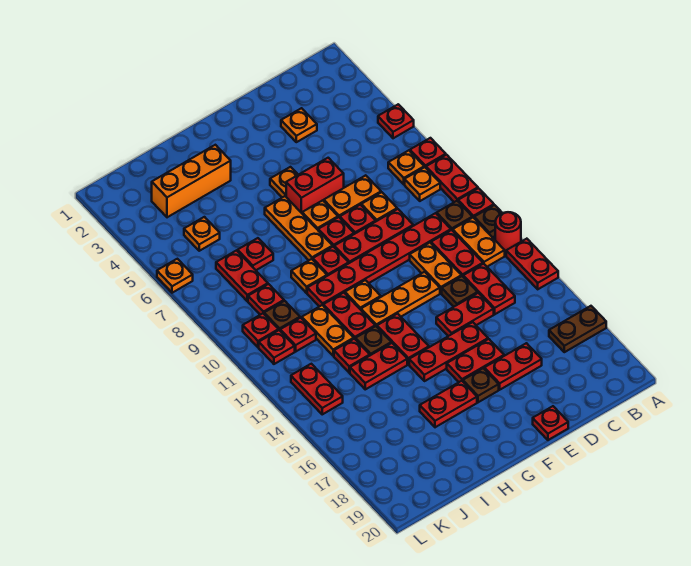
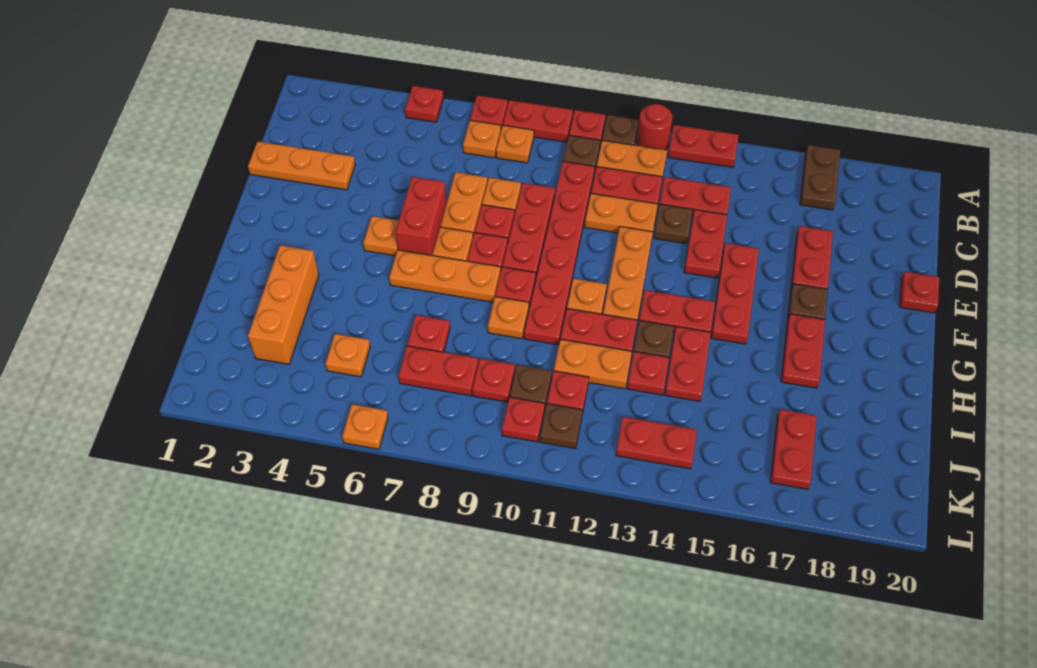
orange plate D3 level 1 -> orange plate D1:D3 level 1
red plate E16:F16 level 1 -> red plate J17:K17 level 1
red plate K11 level 1 -> brown plate K11 level 1

